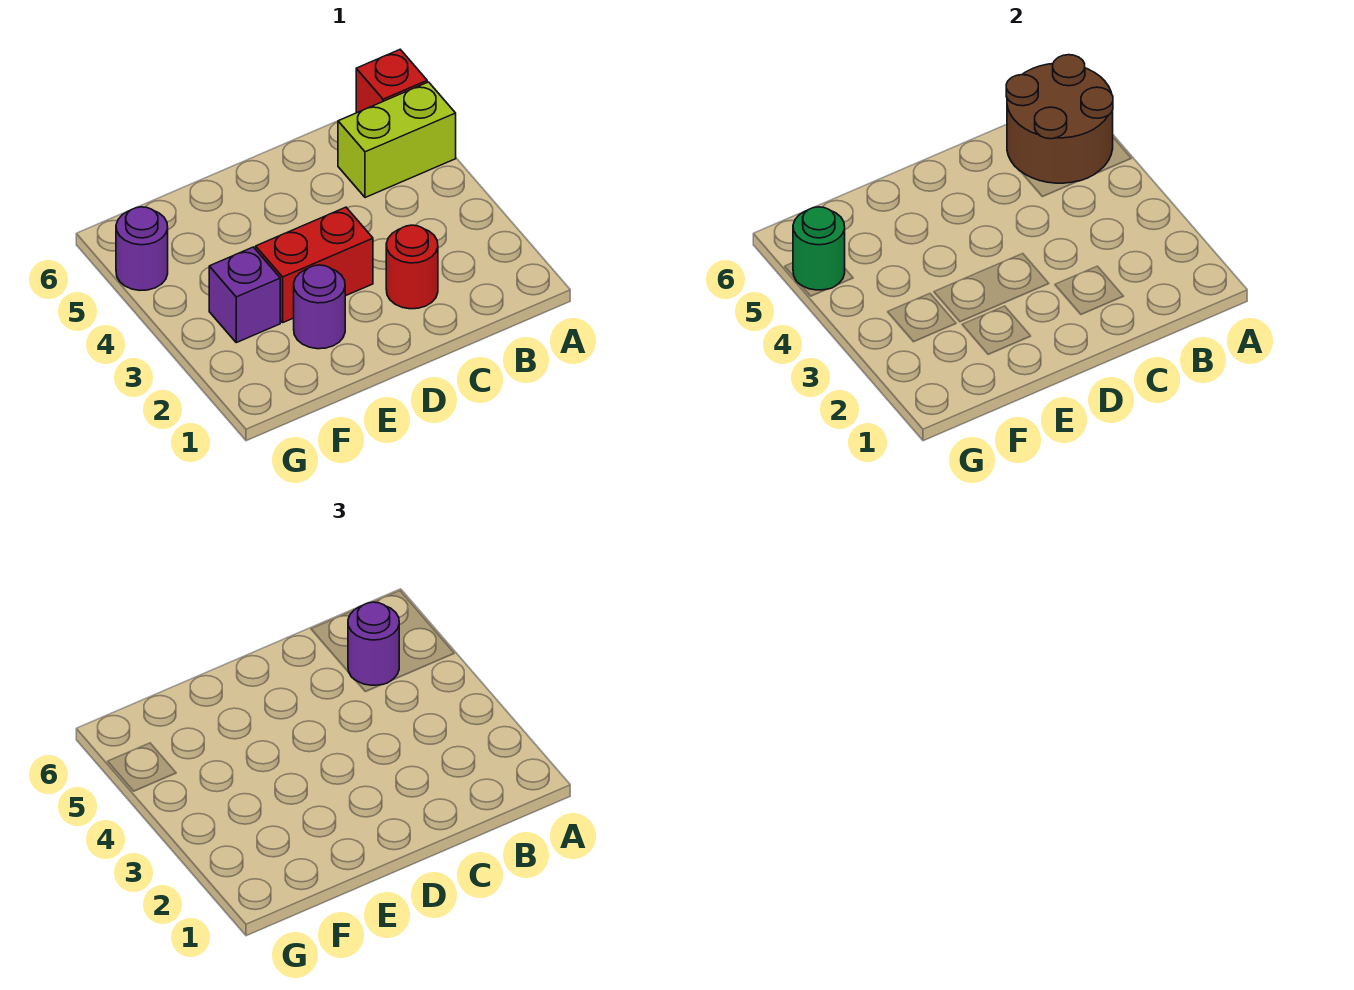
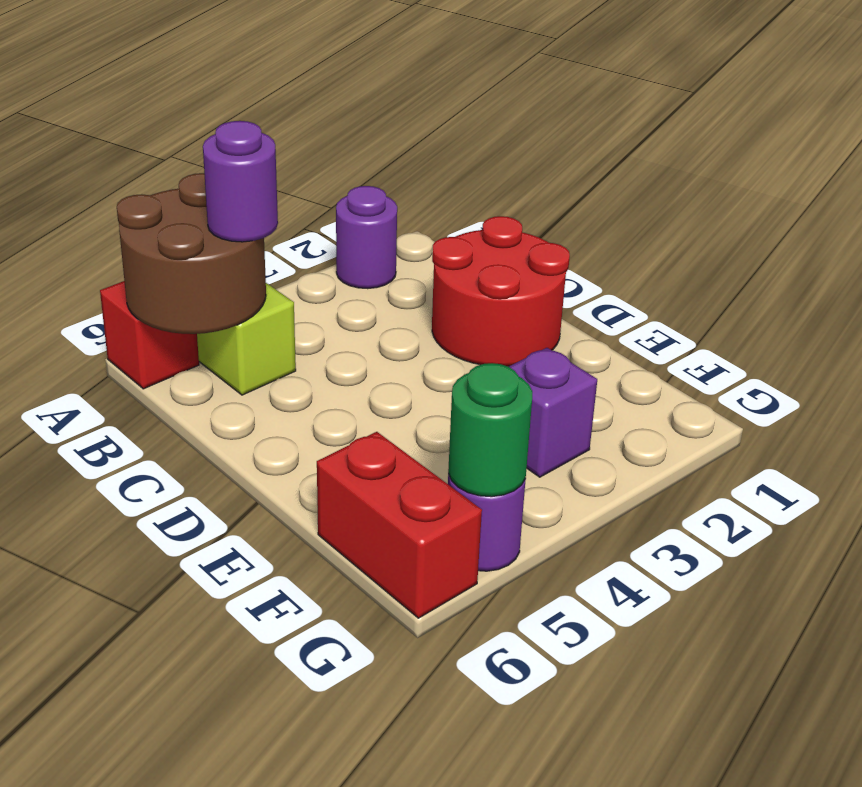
red round brick C2 level 1 -> red round brick C1:D2 level 1
red brick D3:E3 level 1 -> red brick F6:G6 level 1
purple round brick E2 level 1 -> purple round brick A2 level 1

